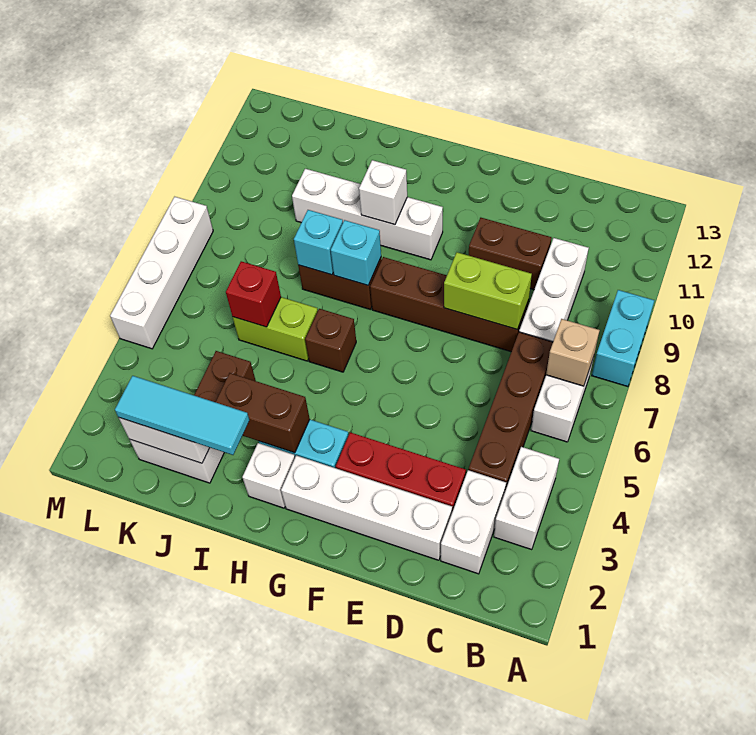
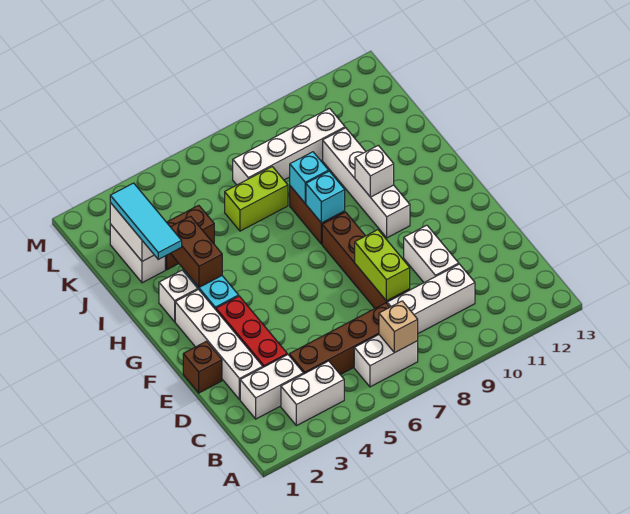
cyan brick A8:A9 level 1 -> none
brown brick D10:E10 level 1 -> white brick D10:E10 level 1
brown brick H6 level 1 -> brown brick E1 level 1
lime brick I6:J6 level 1 -> lime brick J6:J7 level 1
red brick J6 level 2 -> none
white brick M5:M8 level 1 -> white brick K7:K10 level 1

